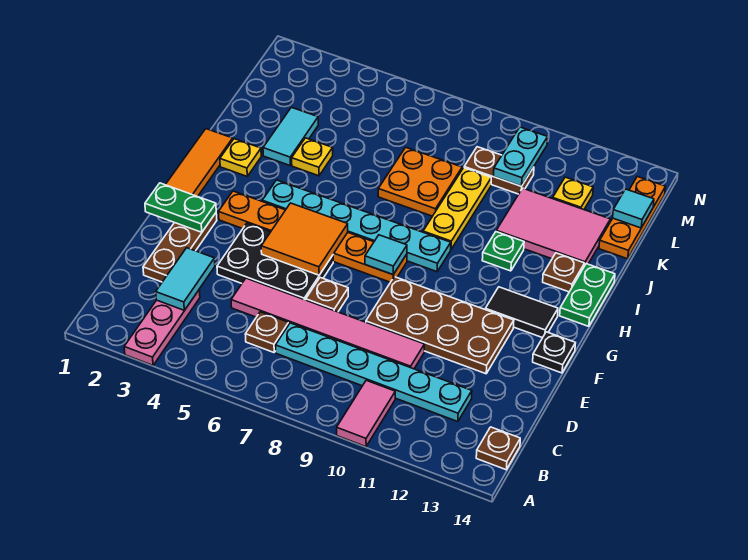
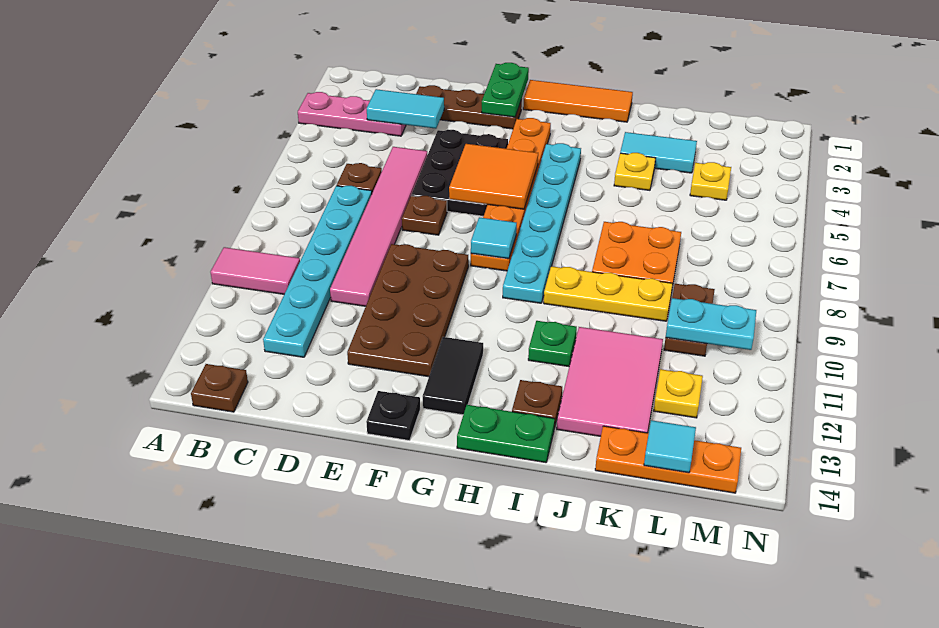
yellow plate I2 level 1 -> yellow plate L4 level 1

